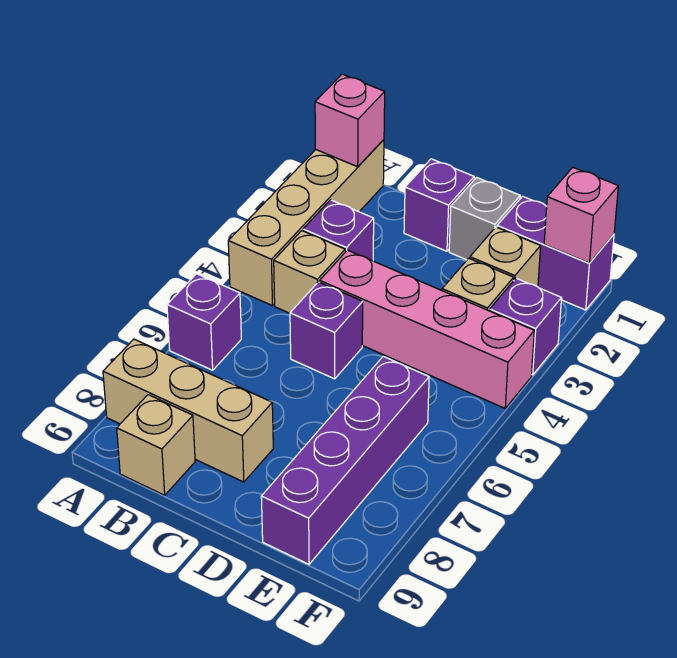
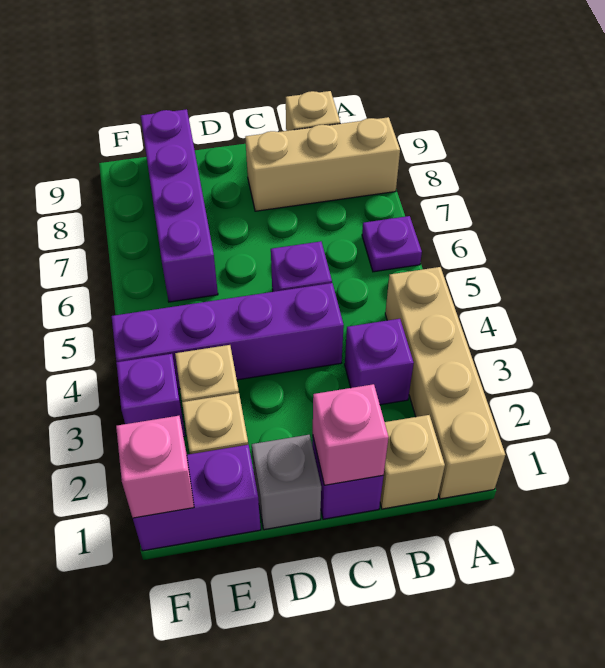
pink brick A1 level 2 -> pink brick C1 level 2
purple brick A6 level 1 -> purple plate A6 level 1
tan brick B4 level 1 -> tan brick B1 level 1
pink brick C4:F4 level 1 -> purple brick C4:F4 level 1

